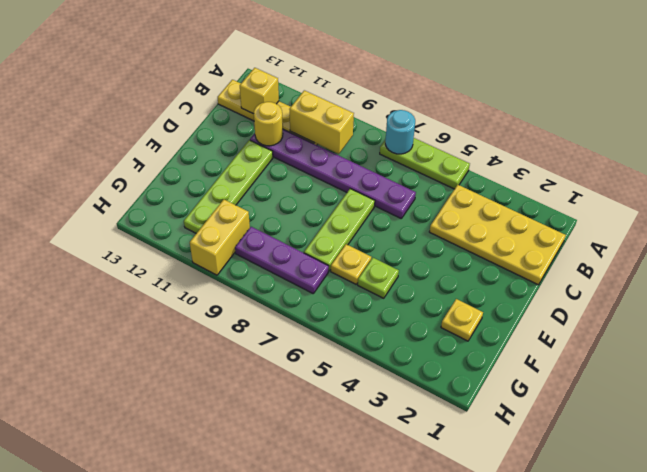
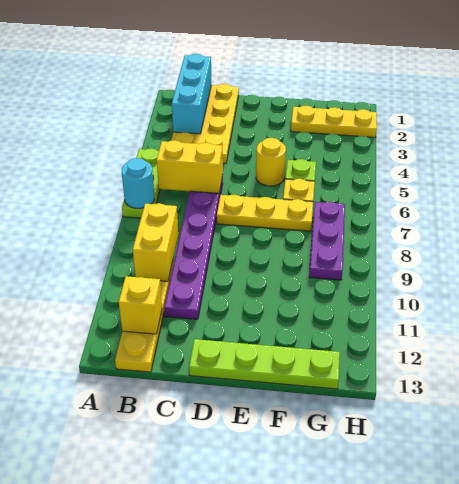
none -> cyan brick B1:B3 level 2
yellow round brick C11 level 2 -> yellow round brick E5 level 1
lime plate D7:F7 level 1 -> yellow plate D7:F7 level 1
lime plate D11:G11 level 1 -> lime plate D13:G13 level 1
yellow plate F2 level 1 -> yellow plate F2:H2 level 1
yellow brick G10:H10 level 1 -> yellow brick B6:C6 level 2

